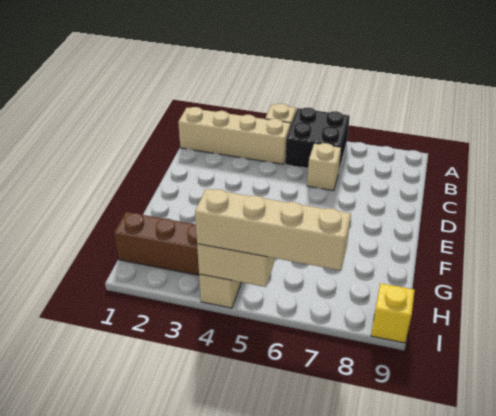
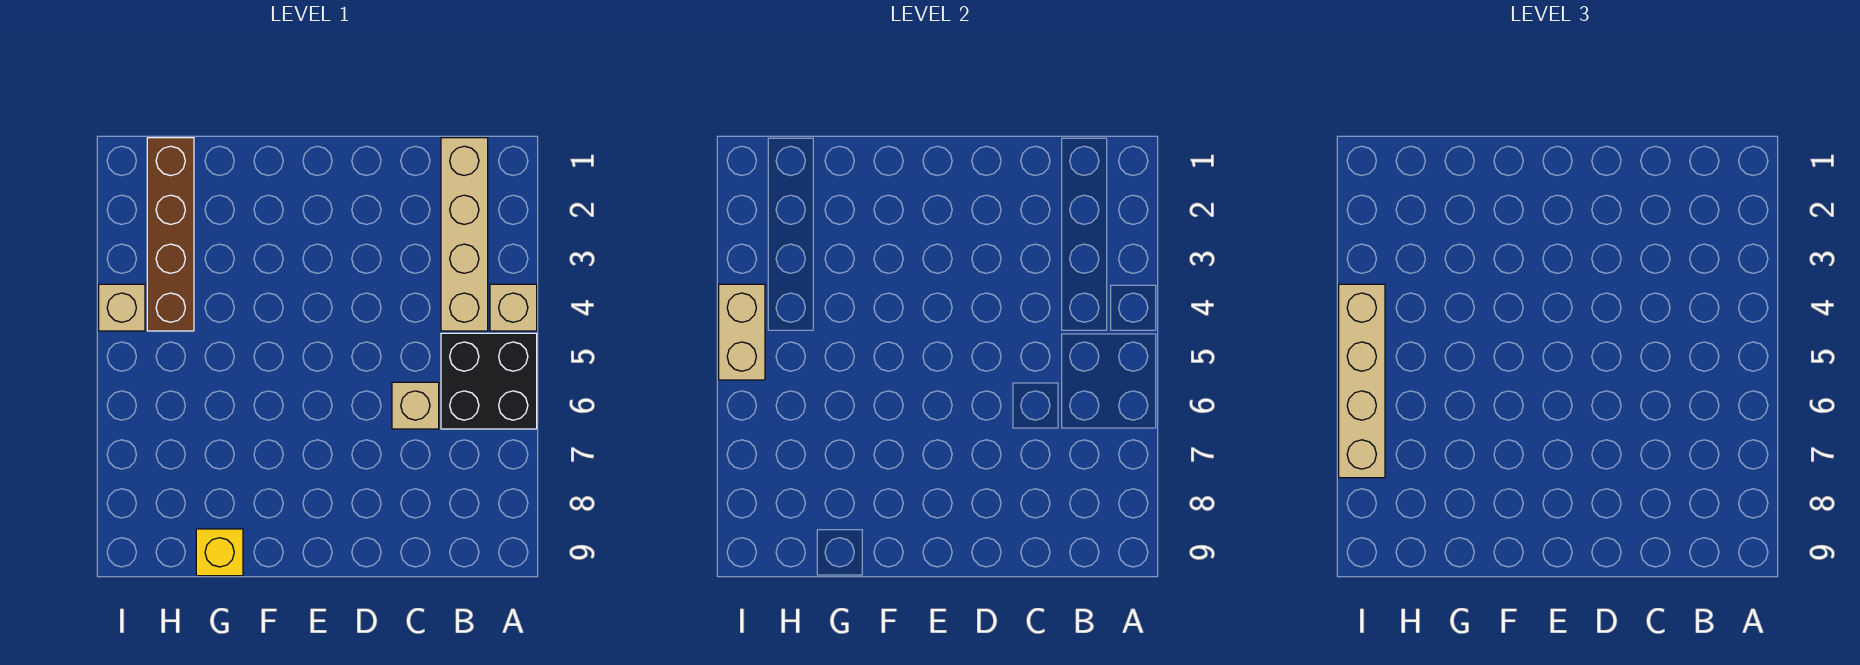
yellow brick I9 level 1 -> yellow brick G9 level 1

